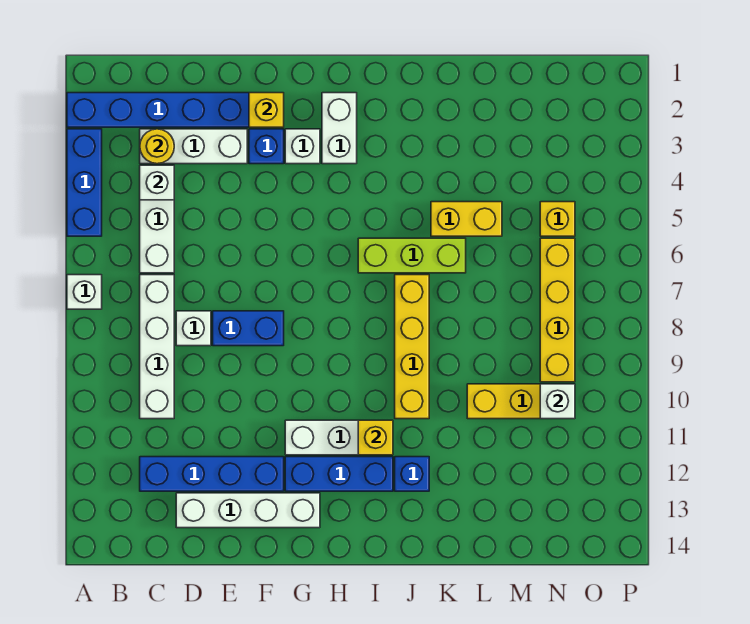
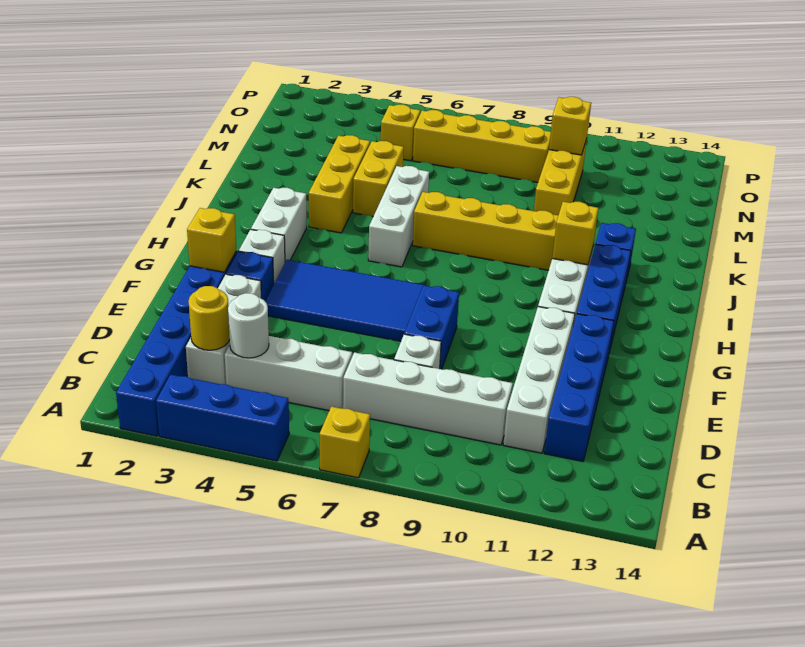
white brick A7 level 1 -> yellow brick A7 level 1
white brick C4 level 2 -> white round brick C4 level 2
white brick D13:G13 level 1 -> white brick C11:F11 level 1
none -> blue tile F4:G7 level 1
white brick H2:H3 level 1 -> white brick H3:I3 level 1
lime brick I6:K6 level 1 -> white brick I6:K6 level 1
none -> yellow brick J4:L4 level 1
white brick N10 level 2 -> yellow brick N10 level 2

